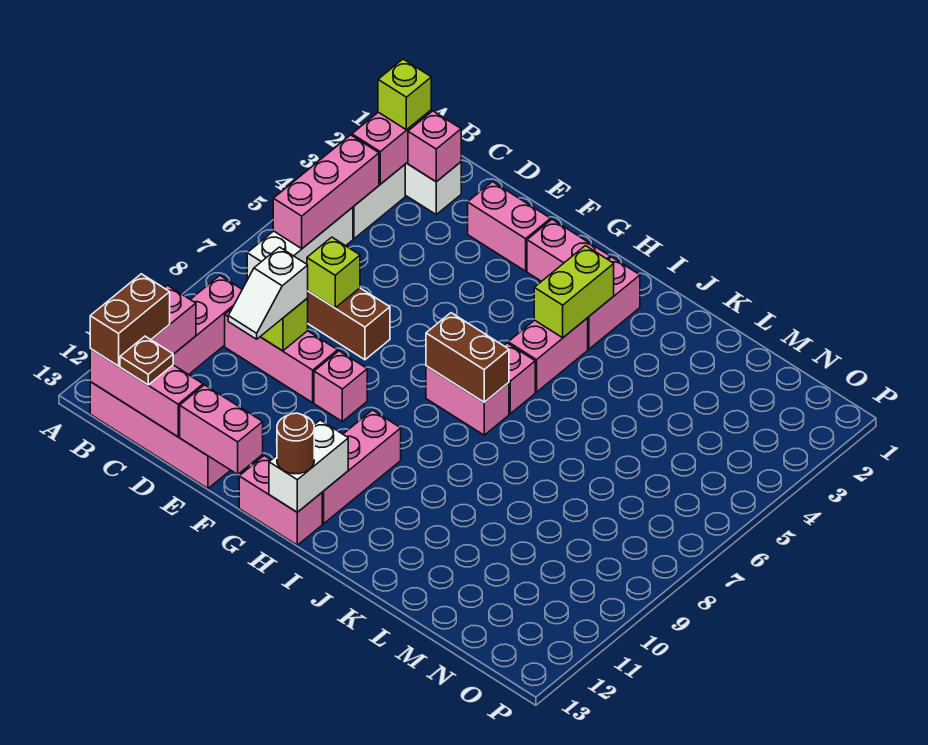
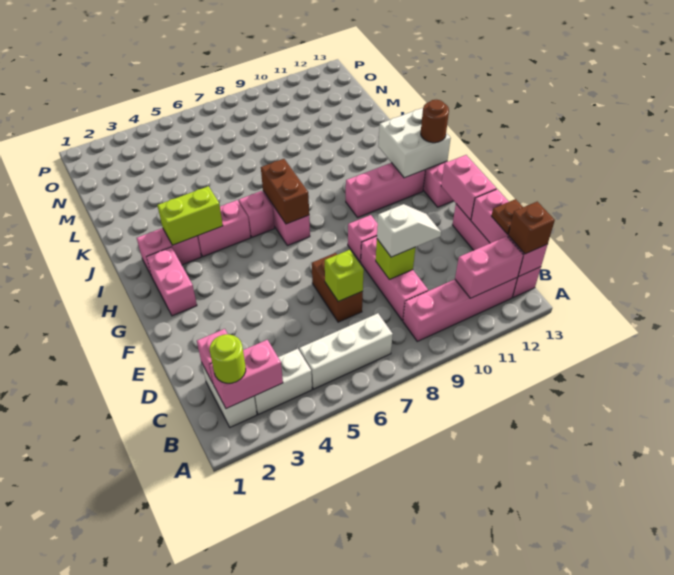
lime brick B2 level 3 -> lime round brick B2 level 3
pink brick B4:B6 level 2 -> none
brown brick B12:B13 level 3 -> brown brick B13 level 3
pink brick E2:F2 level 1 -> none
white brick H12:H13 level 2 -> white brick H12:I13 level 2

